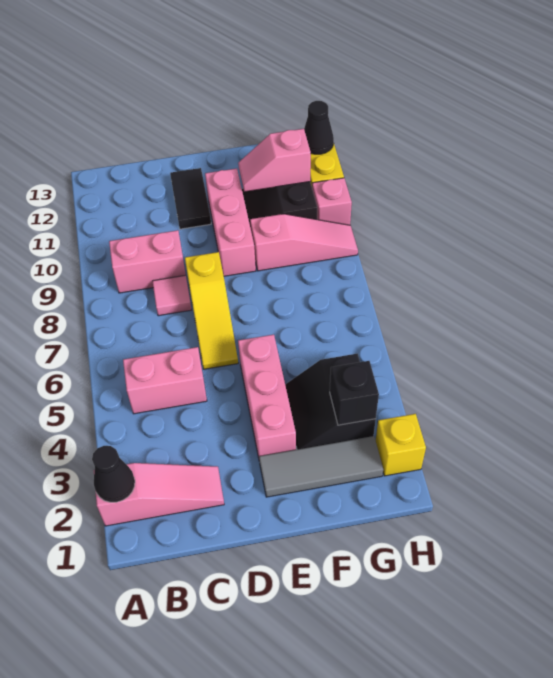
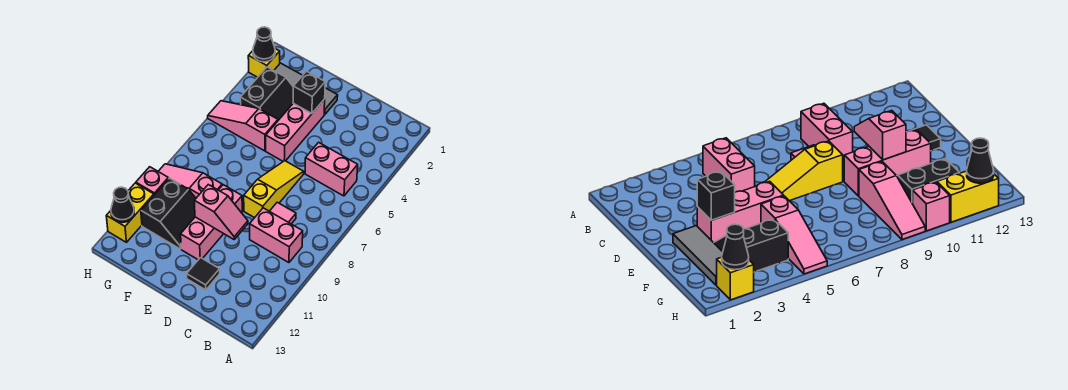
pink slope A2:C2 level 1 top A -> pink slope F5:H5 level 1 top F
black cone A2 level 2 -> black cone H2 level 2
black tile D11:D12 level 1 -> black tile D12 level 1
pink slope F11:G11 level 2 top G -> pink slope D10:E10 level 2 top E
black brick G3 level 2 -> black brick E3 level 2

